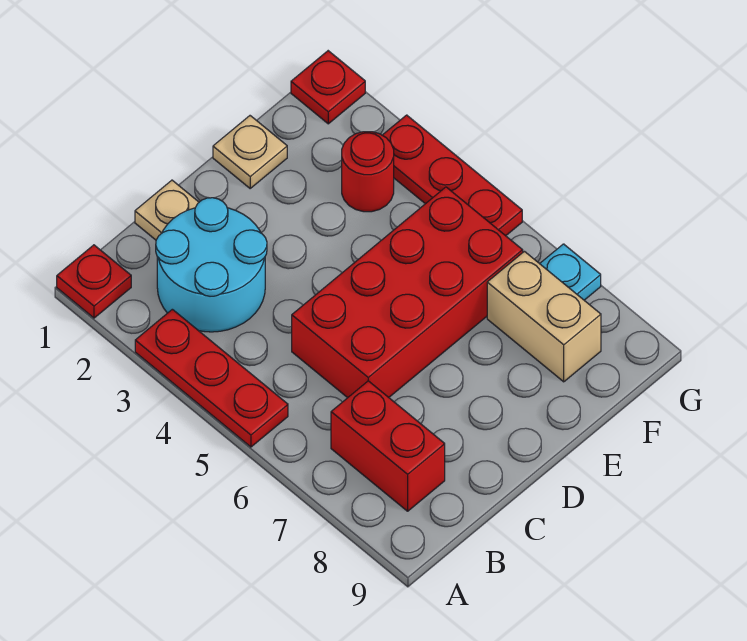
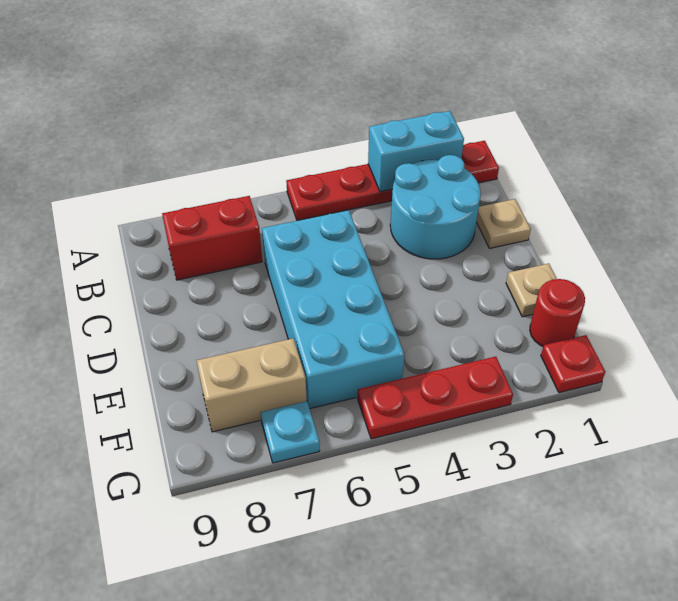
none -> cyan brick A2:A3 level 2
red brick C5:F6 level 1 -> cyan brick C5:F6 level 1
red round brick F3 level 1 -> red round brick F1 level 1

